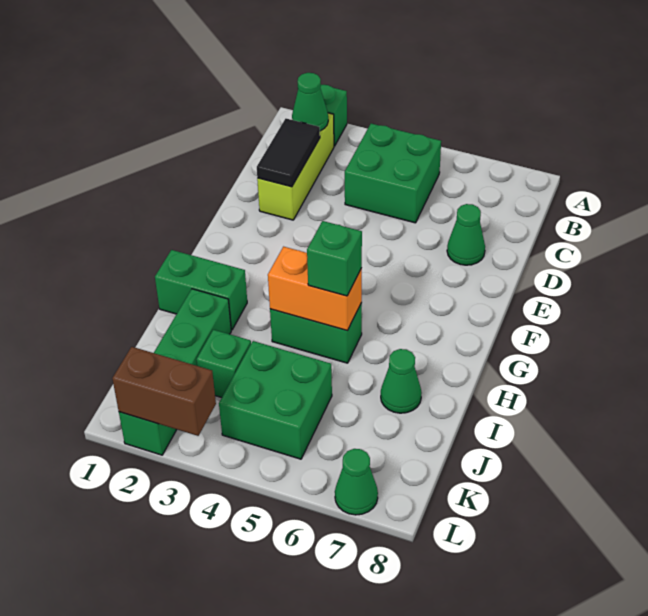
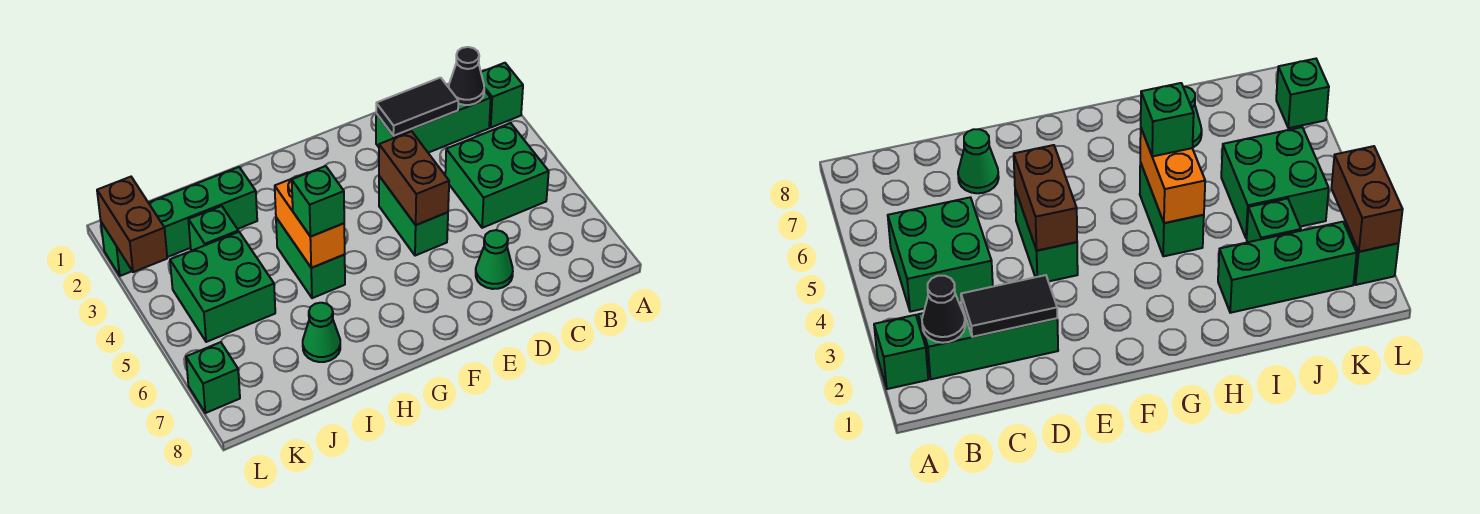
lime brick B2:D2 level 1 -> green brick B2:D2 level 1
green cone B2 level 2 -> black cone B2 level 2
none -> brown brick E4:E5 level 2
green brick H1:H2 level 1 -> green brick E4:E5 level 1
green cone L7 level 1 -> green brick L7 level 1

